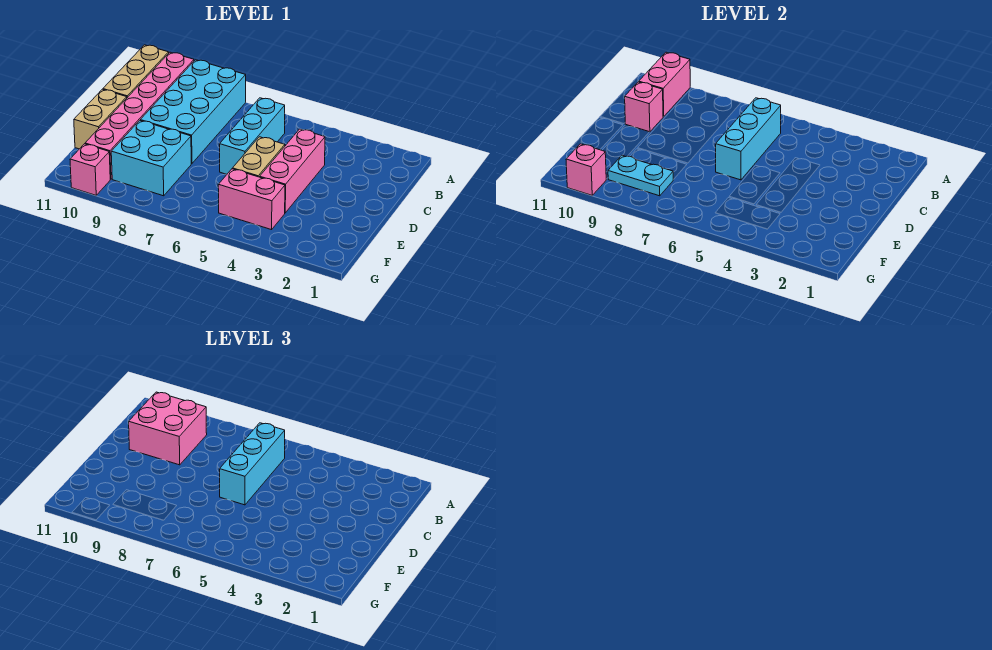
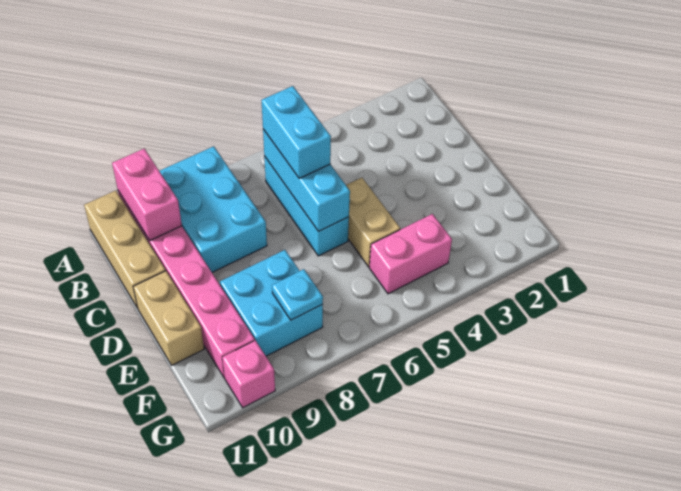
cyan brick A8:D9 level 1 -> cyan brick A8:C9 level 1
cyan brick B6:D6 level 3 -> cyan brick B6:C6 level 3
pink brick B9:C10 level 3 -> none
pink brick C4:E4 level 1 -> none
pink brick C10 level 2 -> none
cyan plate F8:F9 level 2 -> cyan plate F8 level 2
pink brick G10 level 2 -> none

